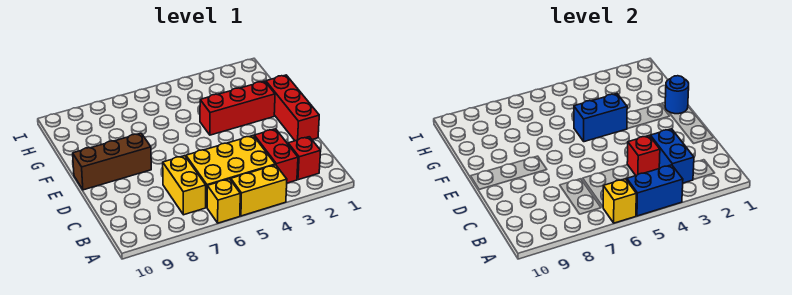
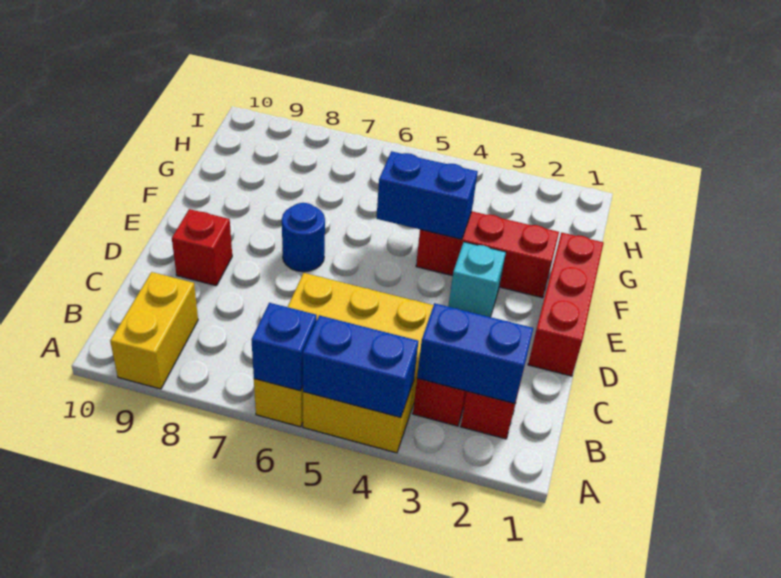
yellow brick A6 level 2 -> blue brick A6 level 2
blue brick B3:C3 level 2 -> blue brick B2:B3 level 2
yellow brick B7:C7 level 1 -> yellow brick A9:B9 level 1
red brick C4 level 2 -> red brick D9 level 1
none -> cyan brick E3 level 1
brown brick E8:E10 level 1 -> none
blue round brick F1 level 2 -> blue round brick E7 level 1

